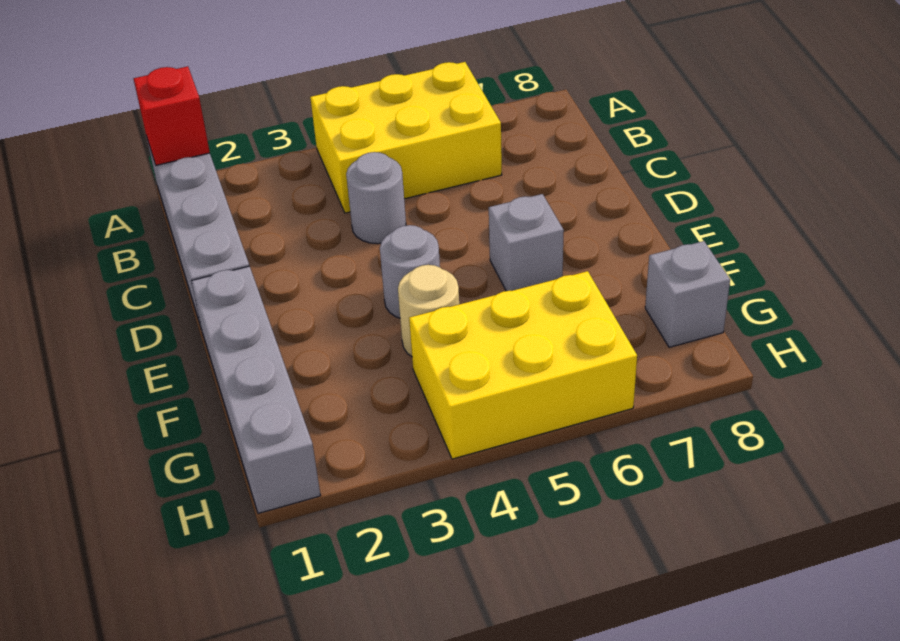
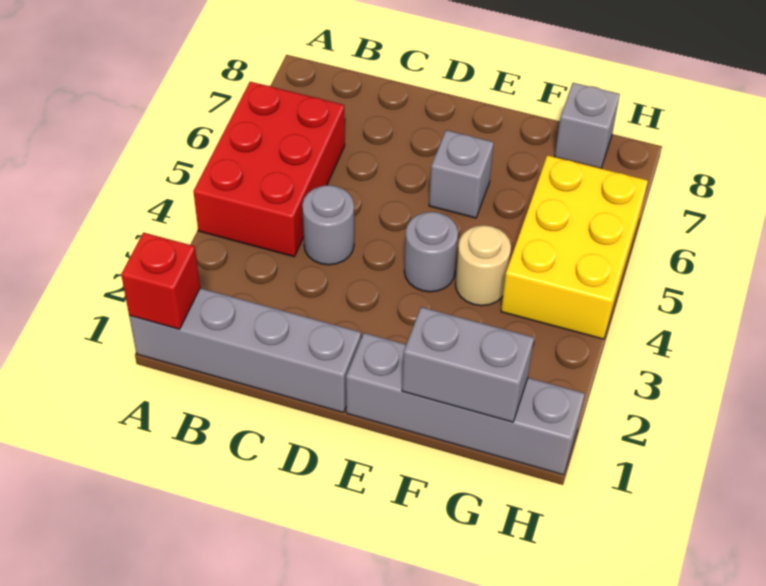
yellow brick A4:B6 level 1 -> red brick A4:B6 level 1
none -> grey brick F1:G1 level 2

